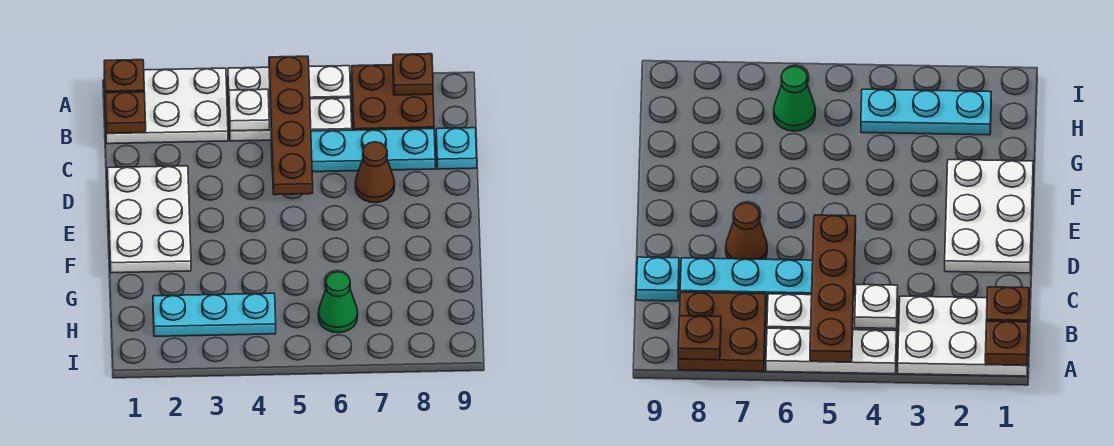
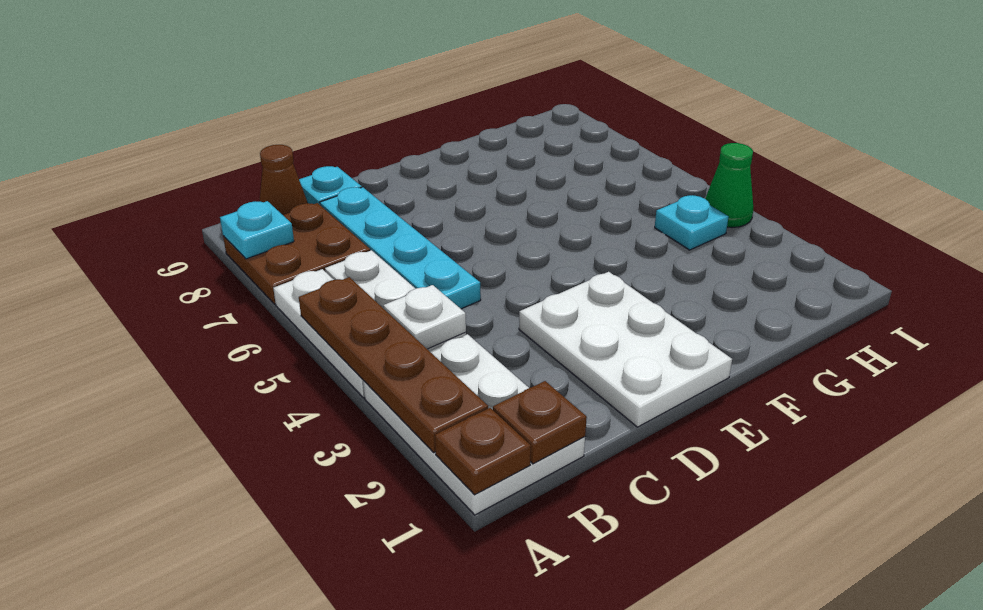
brown plate A5:D5 level 2 -> brown plate A2:A5 level 2
brown plate A8 level 2 -> cyan plate A8 level 2
white plate D1:F2 level 1 -> white plate D1:E3 level 1
brown cone D7 level 1 -> brown cone B9 level 1
cyan plate H2:H4 level 1 -> cyan plate H4 level 1
green cone H6 level 1 -> green cone I4 level 1

